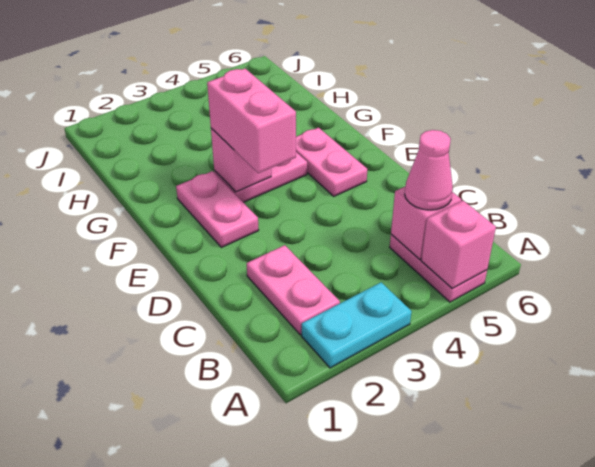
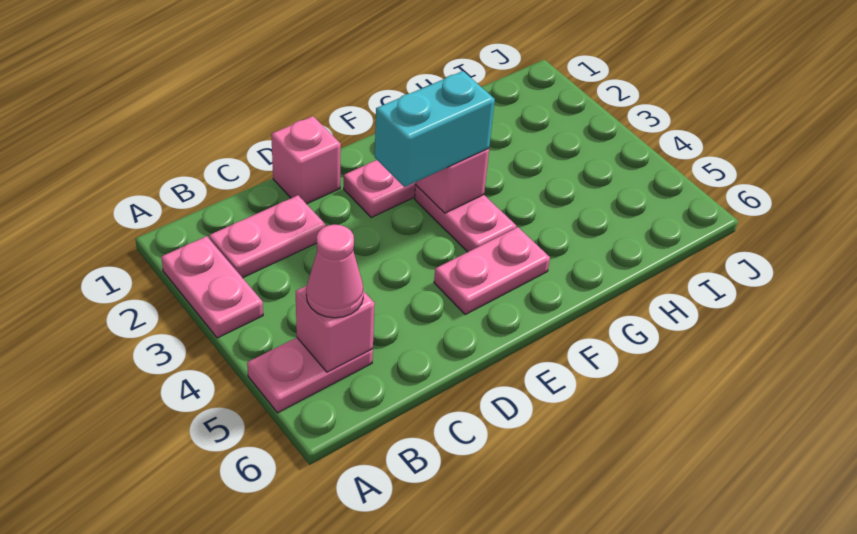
cyan plate A2:A3 level 1 -> pink plate A2:A3 level 1
pink brick A5 level 2 -> pink brick D1 level 1
pink brick E3:F3 level 3 -> cyan brick E3:F3 level 3

